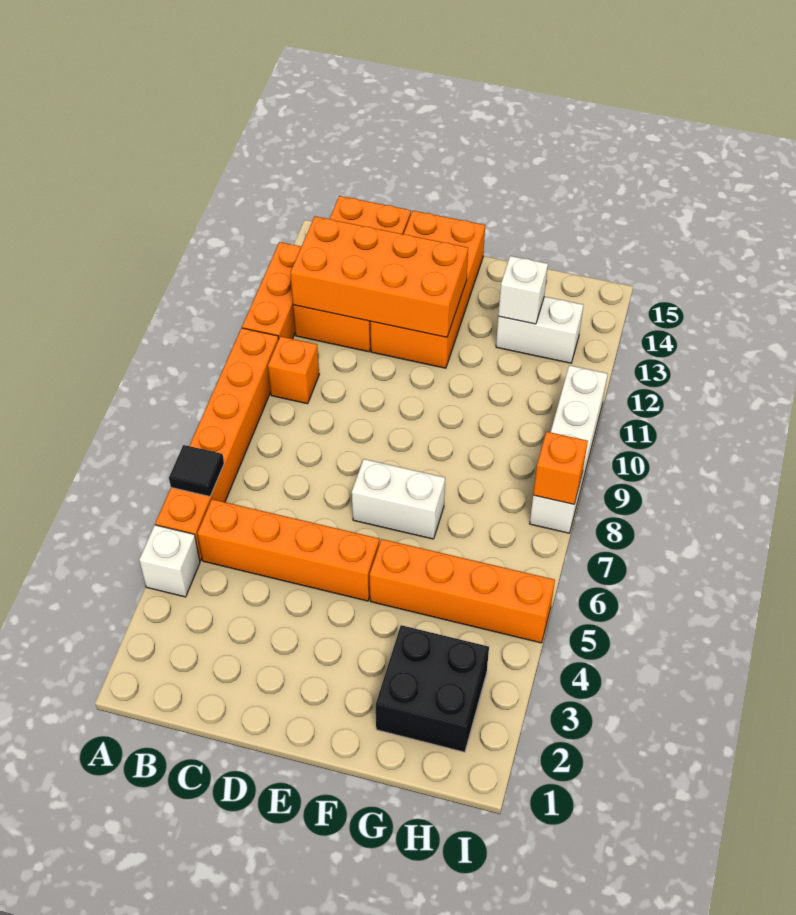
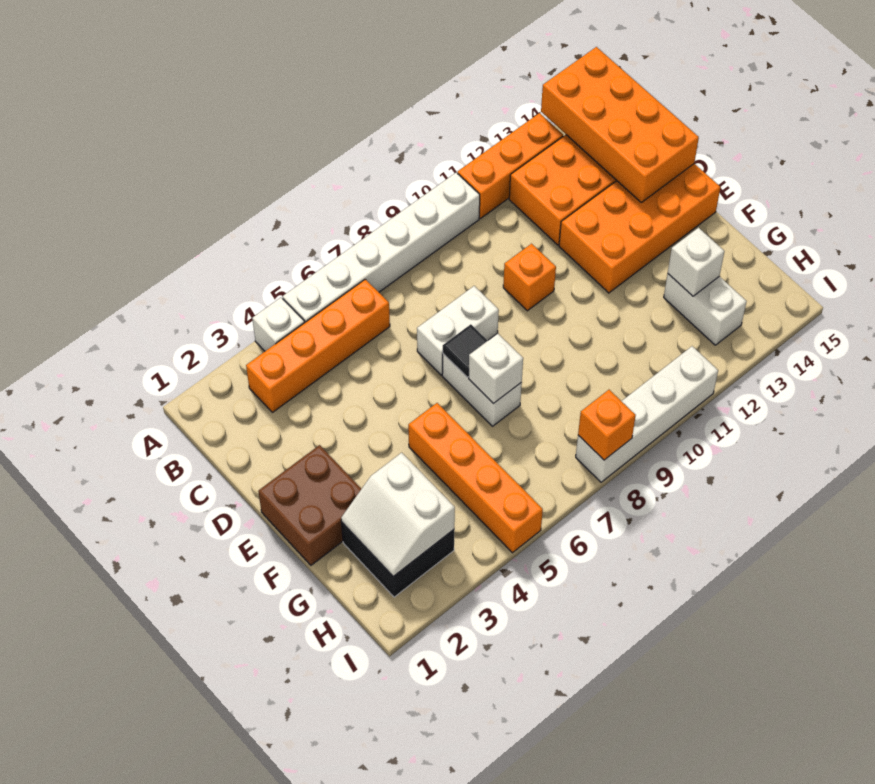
orange brick A5:A10 level 1 -> white brick A5:A10 level 1
black tile A6 level 2 -> black tile E7 level 2
orange brick B5:E5 level 1 -> orange brick B3:B6 level 1
orange brick B10 level 1 -> orange brick D10 level 1
orange brick B12:E13 level 2 -> orange brick A14:D15 level 2
none -> white brick D7:D8 level 1
none -> brown brick E1:F2 level 1
none -> white brick F7 level 2
none -> white slope G2:H3 level 2 top 3

